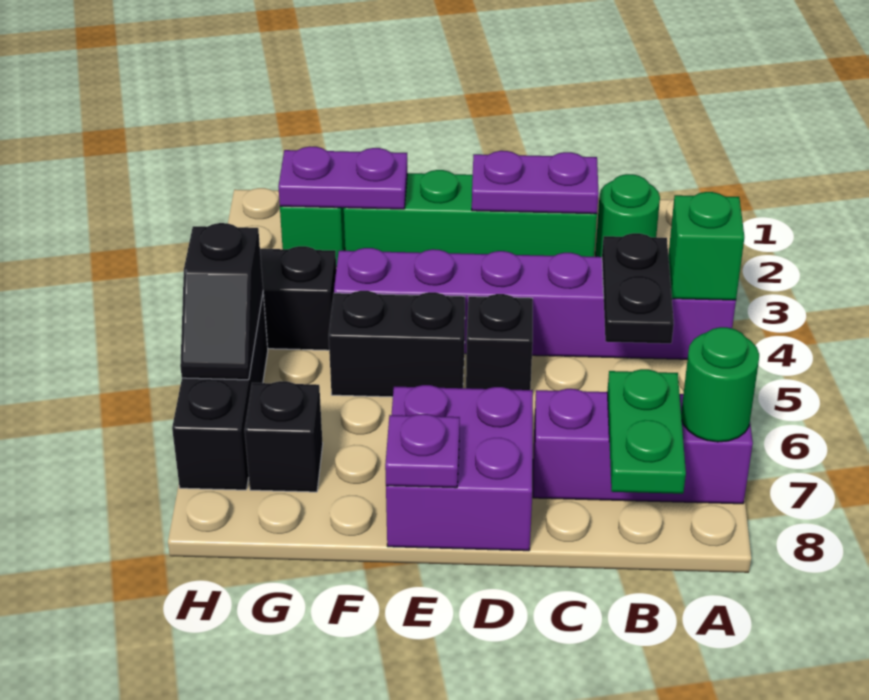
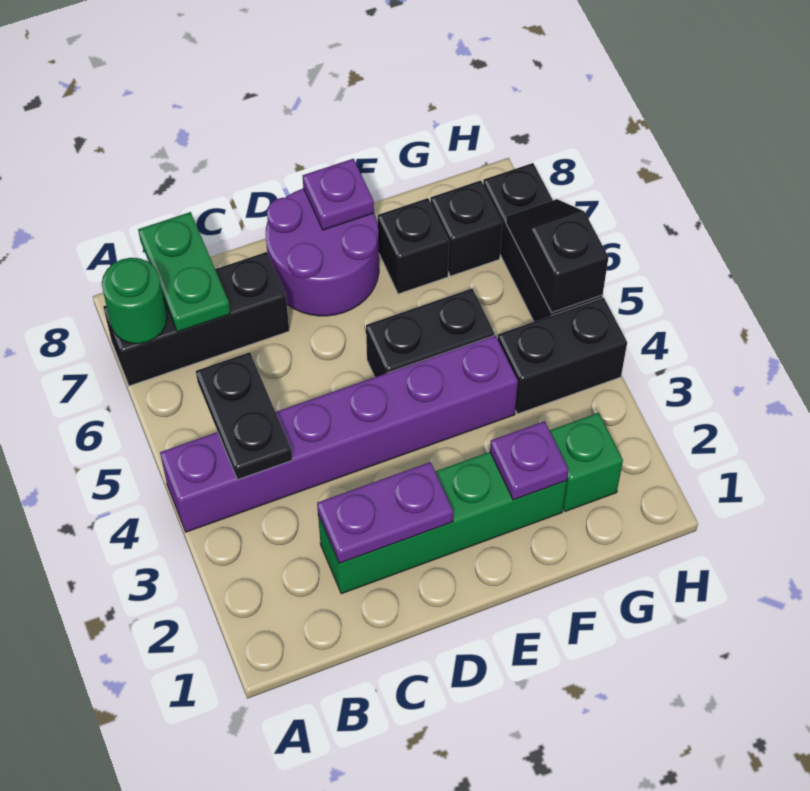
green brick A4 level 2 -> none
purple brick A7:C7 level 1 -> black brick A7:C7 level 1
green round brick B2 level 1 -> none
black brick D5 level 1 -> black brick F7 level 1
purple brick D7:E8 level 1 -> purple round brick D7:E8 level 1
purple plate F2:G2 level 2 -> purple plate F2 level 2

